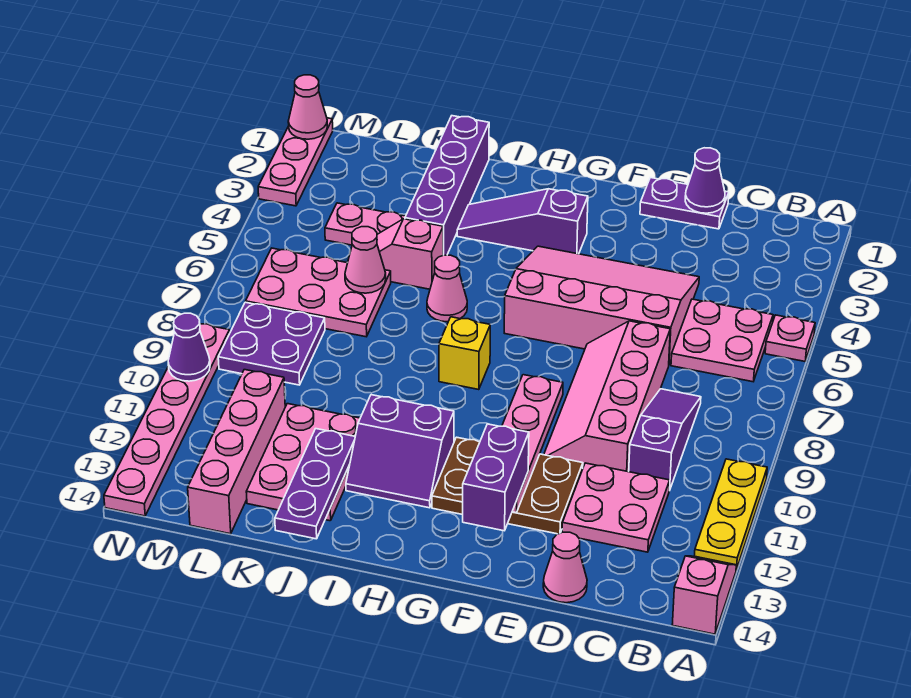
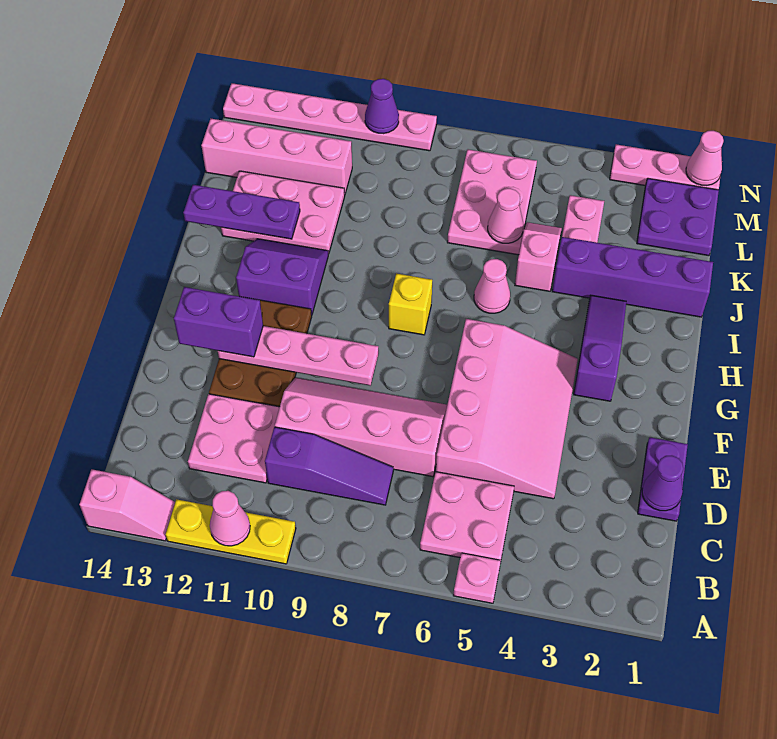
pink cone D14 level 1 -> pink cone A11 level 2
purple slope H11:I12 level 1 top 11 -> purple slope H11:I12 level 1 top H
purple plate L8:M9 level 1 -> purple plate L1:M2 level 1

